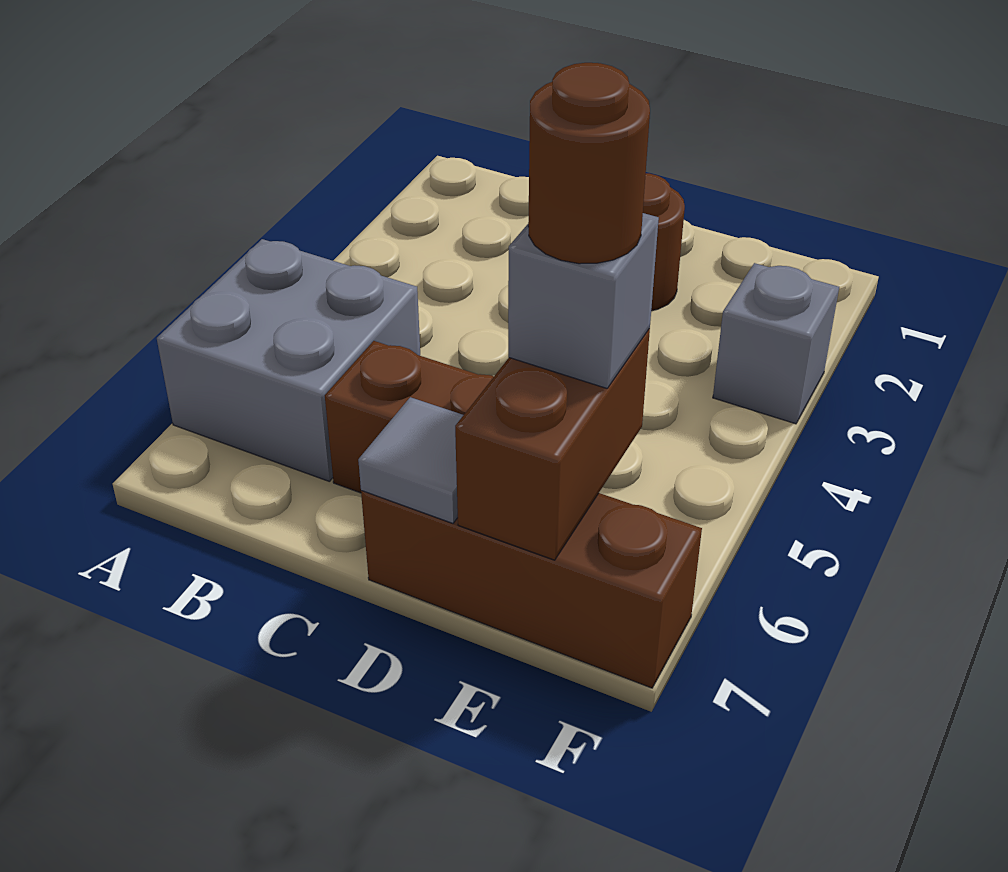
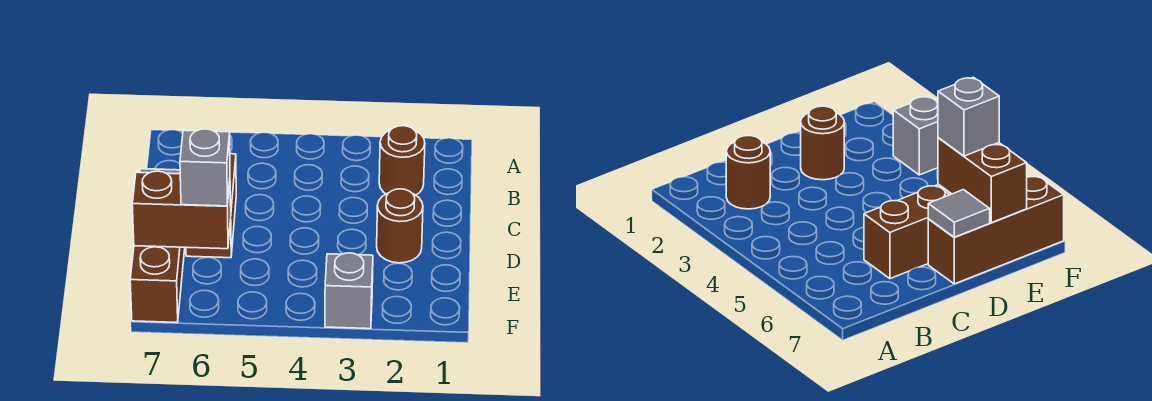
grey brick A5:B6 level 1 -> none
brown round brick E6 level 4 -> brown round brick B2 level 1

